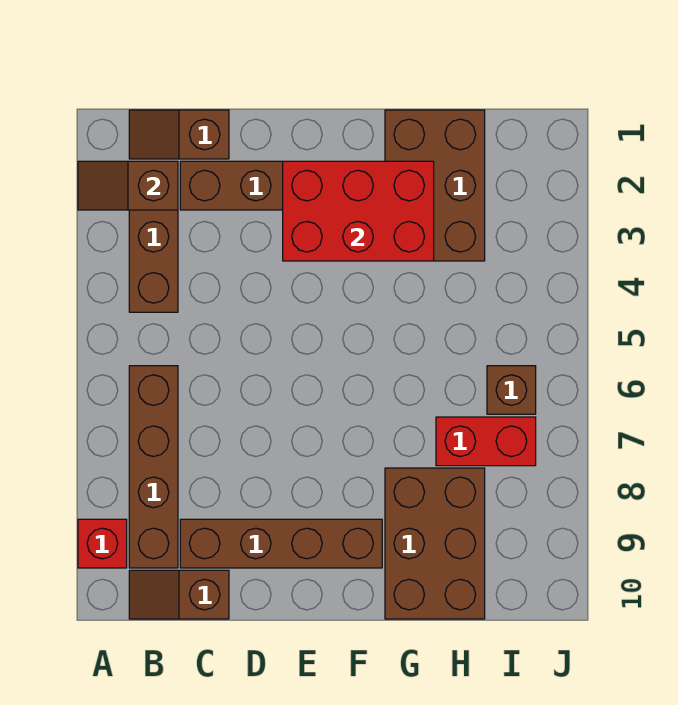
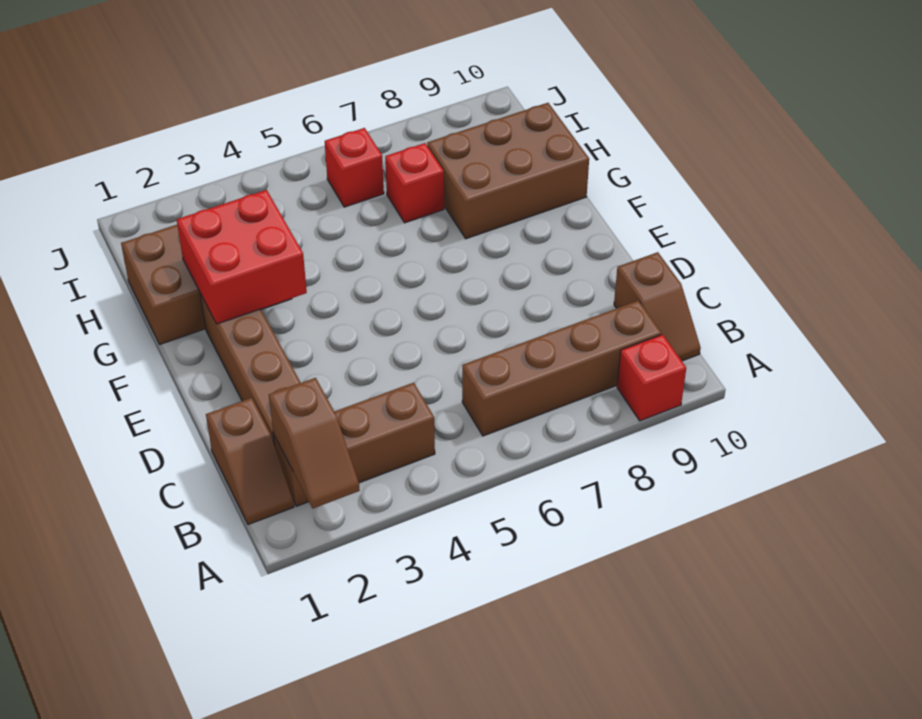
brown brick C9:F9 level 1 -> none
red brick E2:G3 level 2 -> red brick F2:G3 level 2
red brick H7:I7 level 1 -> red brick H7 level 1
brown brick I6 level 1 -> red brick I6 level 1

